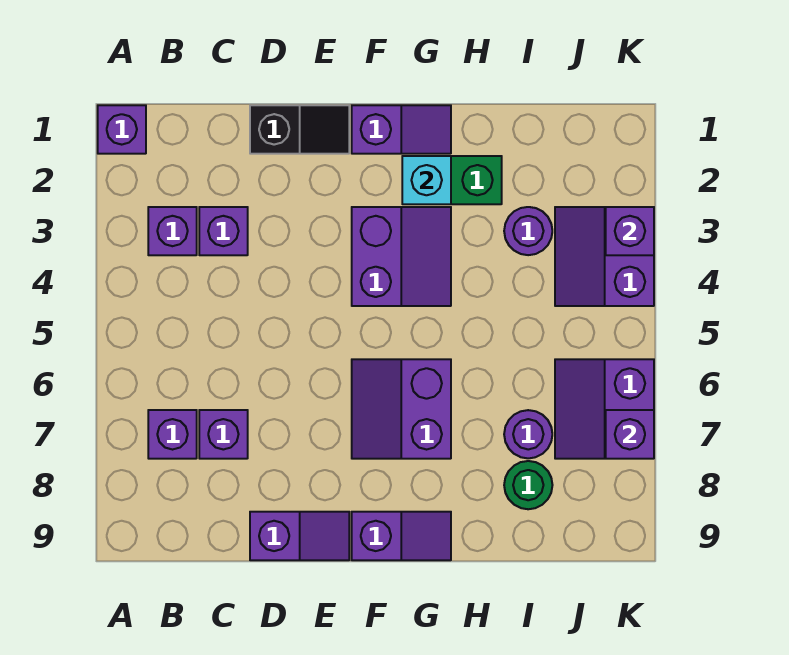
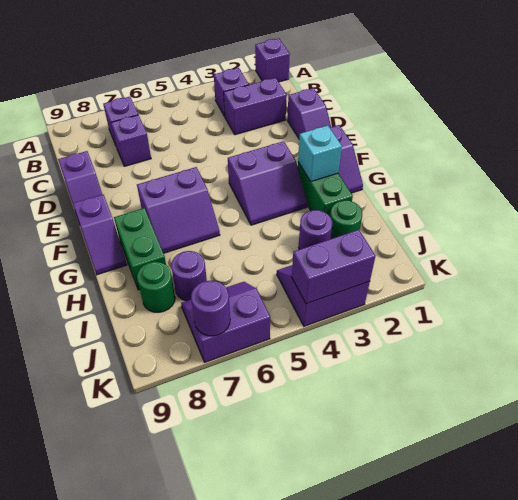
purple brick C3 level 1 -> purple brick C2:C3 level 1
black slope D1:E1 level 1 top D -> purple slope D1:E1 level 1 top D
purple slope F6:G7 level 1 top G -> purple slope F6:G7 level 1 top F
none -> green brick G8:H8 level 1
none -> green round brick I2 level 1
purple brick K3 level 2 -> purple brick K3:K4 level 2
purple brick K7 level 2 -> purple round brick K7 level 2

